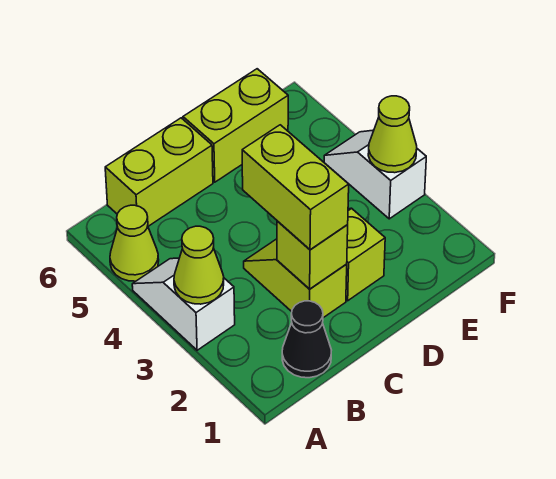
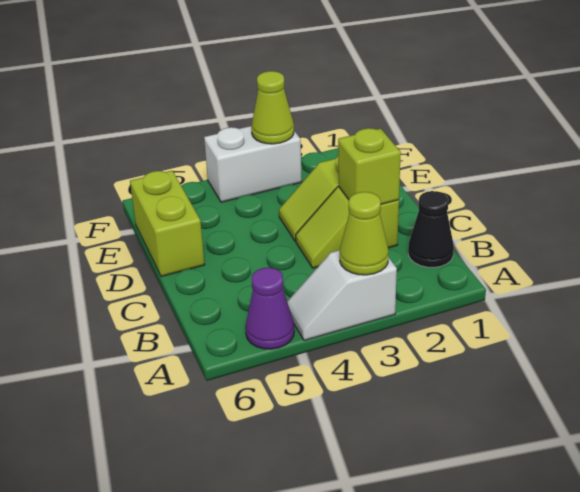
lime cone A5 level 1 -> purple cone A5 level 1
lime brick B6:C6 level 1 -> none
lime brick C2:C3 level 3 -> none
white slope F3:F4 level 1 top 3 -> white brick F3:F4 level 1

